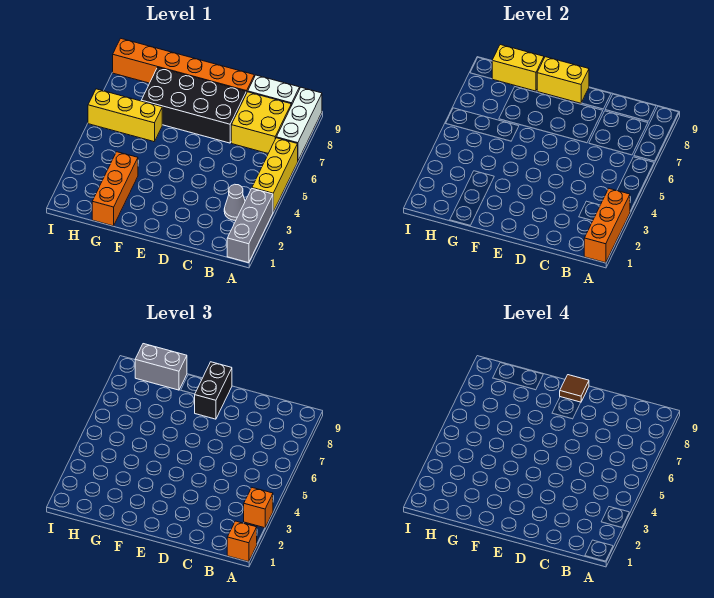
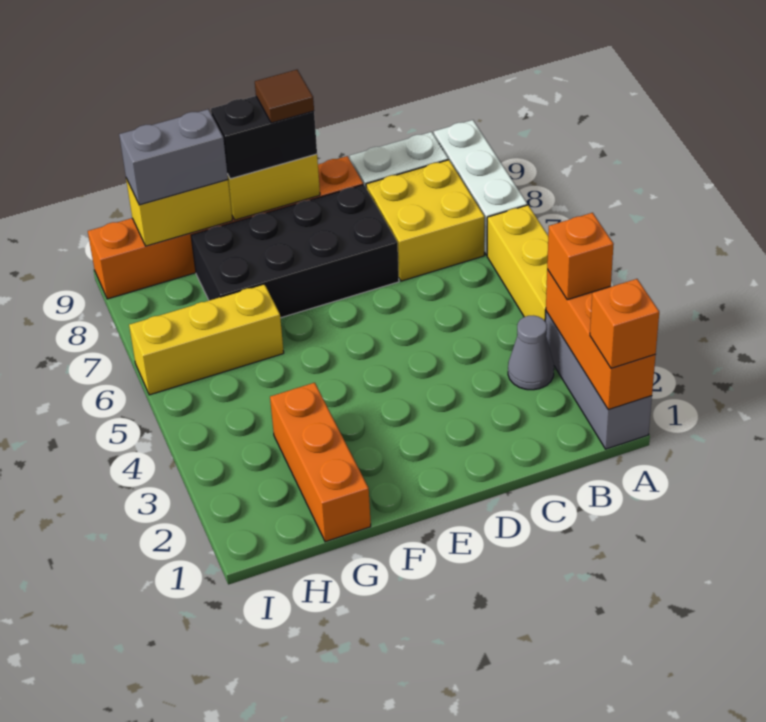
black brick E8:E9 level 3 -> black brick E9:F9 level 3

